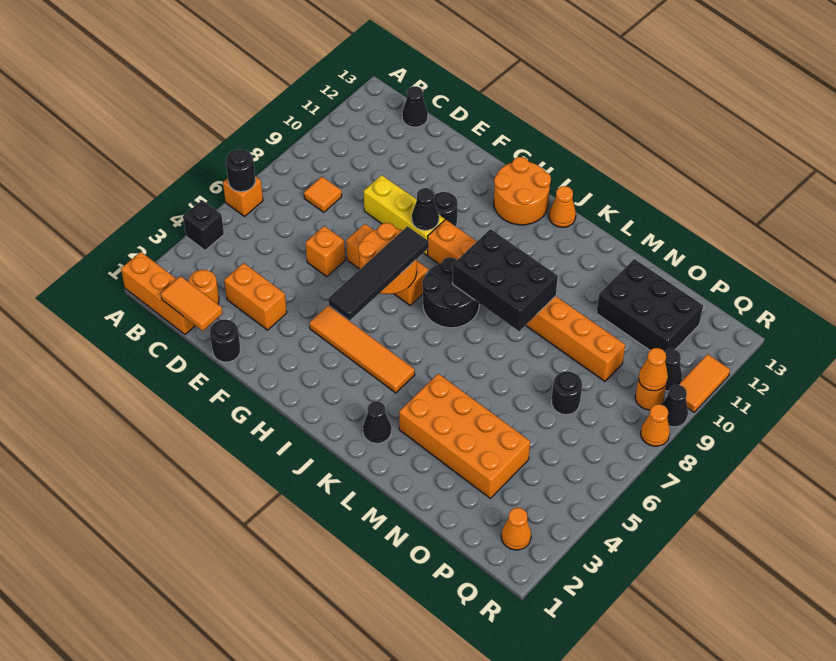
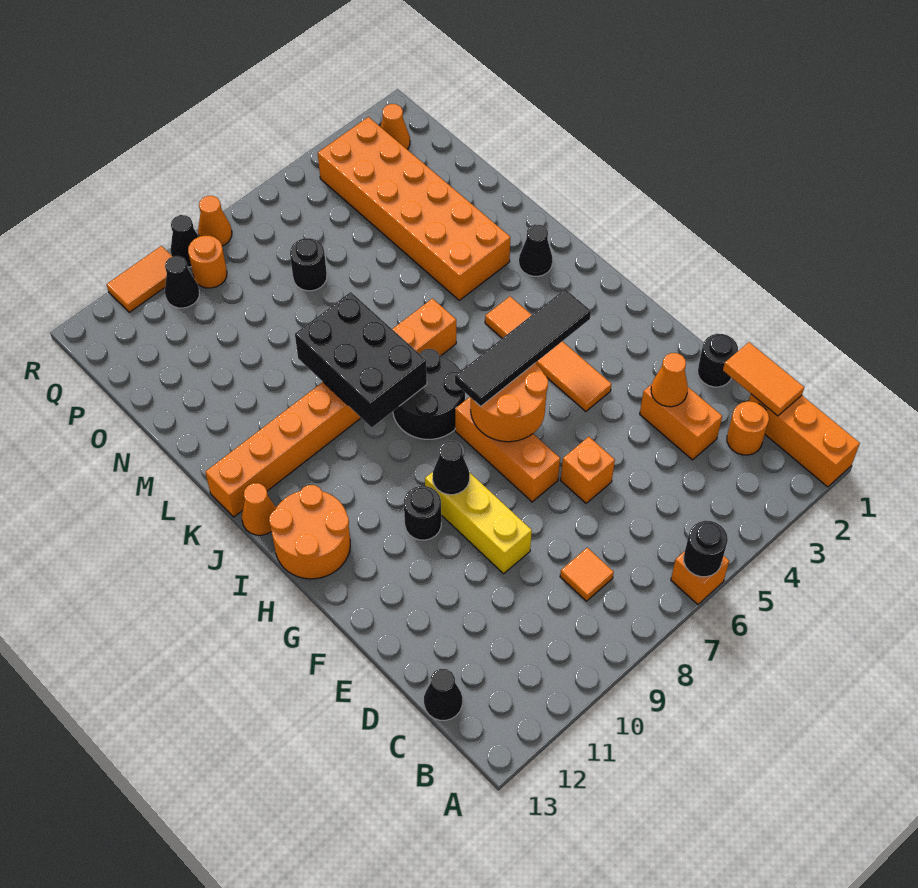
black brick A4 level 1 -> none
orange brick H9:O9 level 1 -> orange brick K6:K13 level 1
orange brick L3:O4 level 1 -> orange brick L3:Q4 level 1
black brick N11:P12 level 1 -> none
orange cone Q9 level 2 -> orange cone E3 level 2

